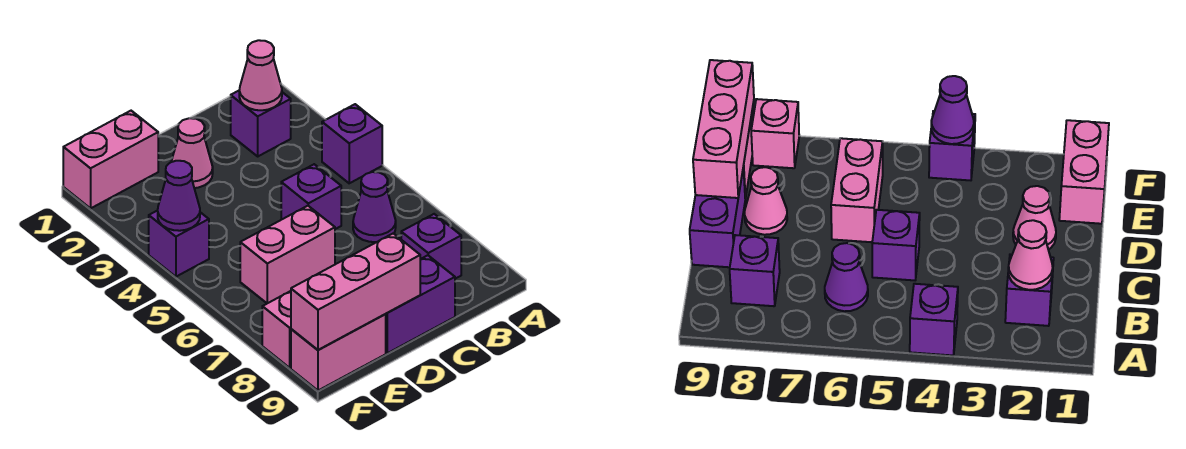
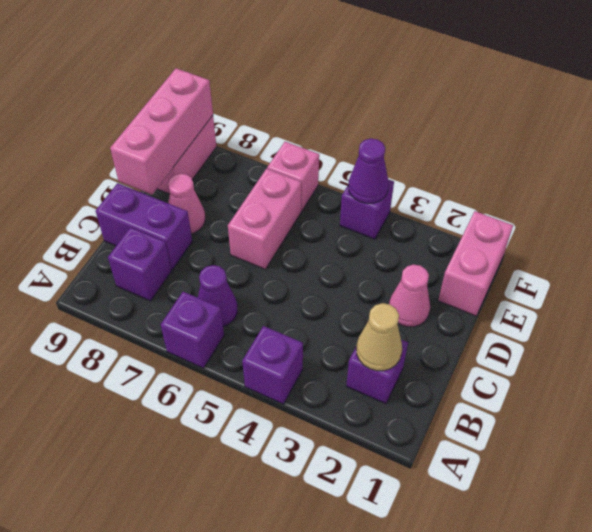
pink cone B2 level 2 -> tan cone B2 level 2
purple brick C5 level 1 -> purple brick A6 level 1
purple brick C9:D9 level 1 -> purple brick C8:C9 level 1
pink brick F8 level 1 -> pink brick F6 level 1

